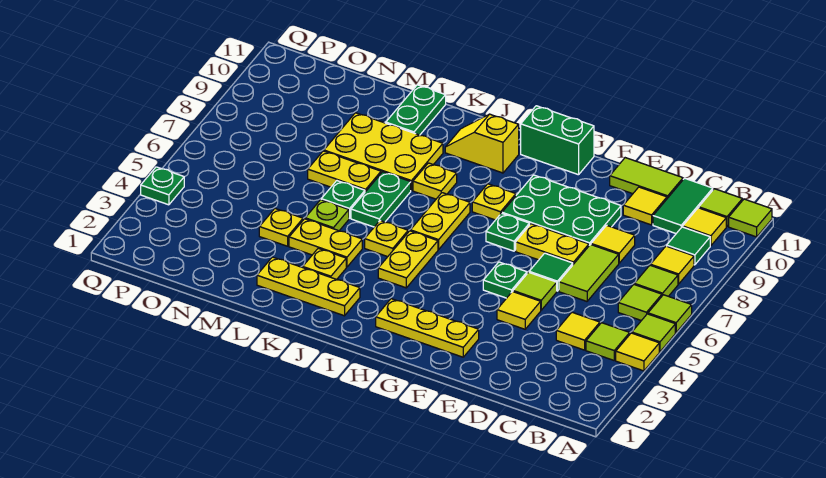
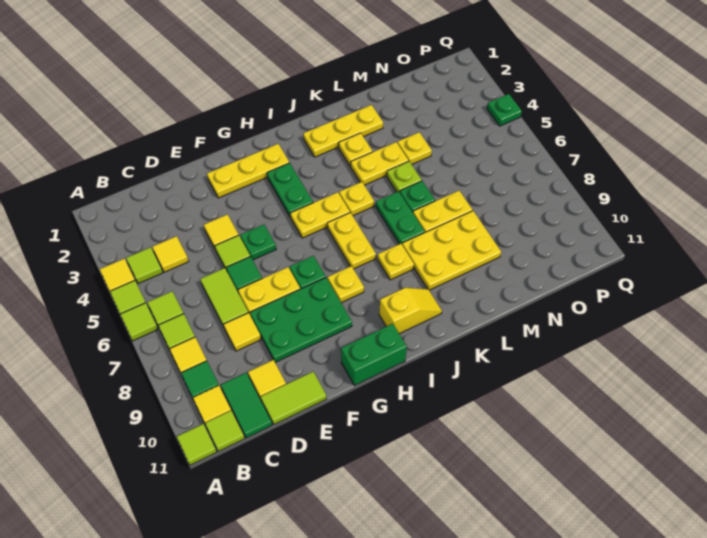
yellow plate I4:I5 level 1 -> yellow plate H5:I5 level 1
green plate L10:L11 level 1 -> green plate H3:H4 level 1

